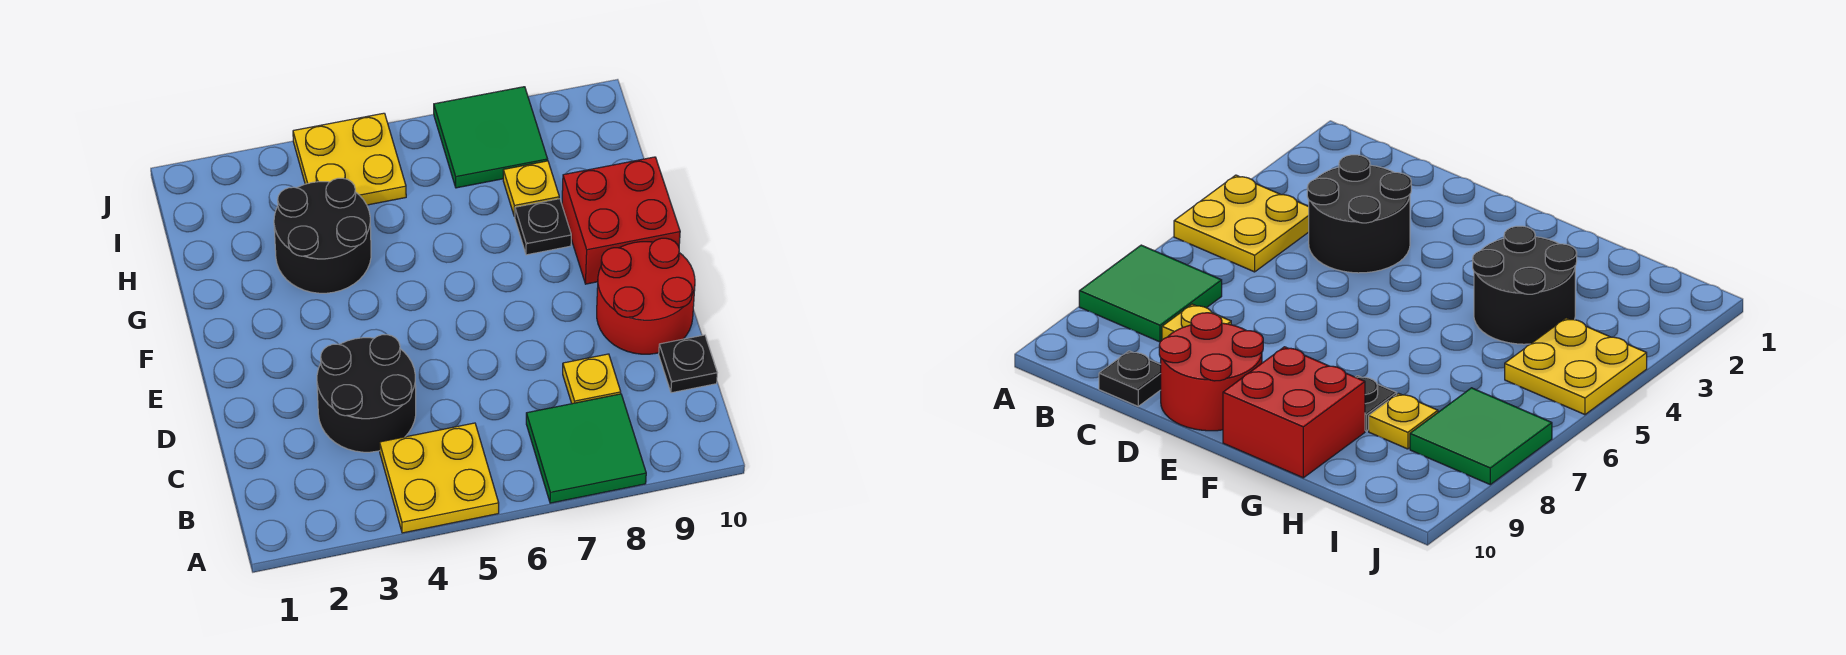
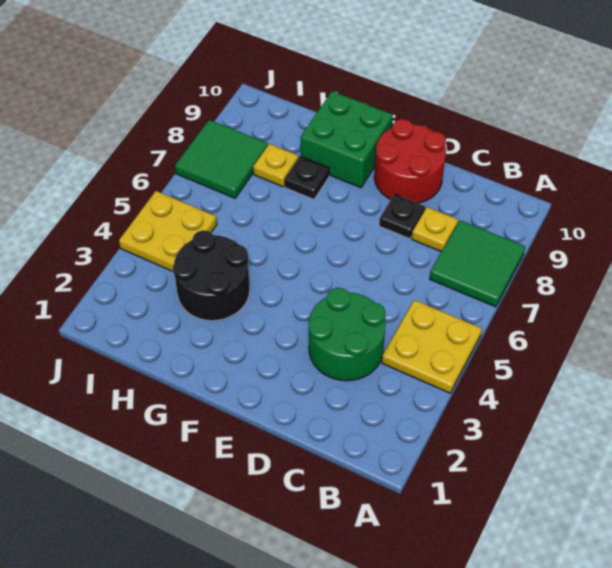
black round brick C3:D4 level 1 -> green round brick C3:D4 level 1
black plate C10 level 1 -> black plate D8 level 1
red brick F9:G10 level 1 -> green brick F9:G10 level 1

